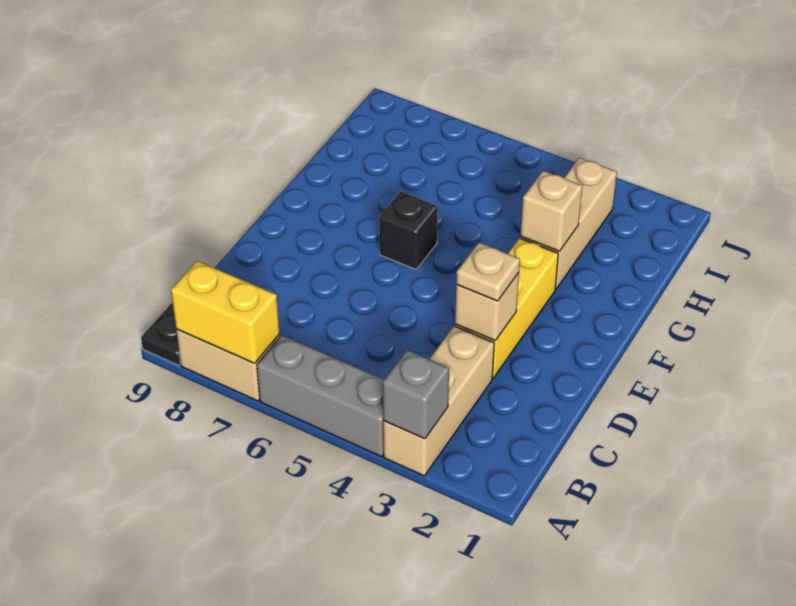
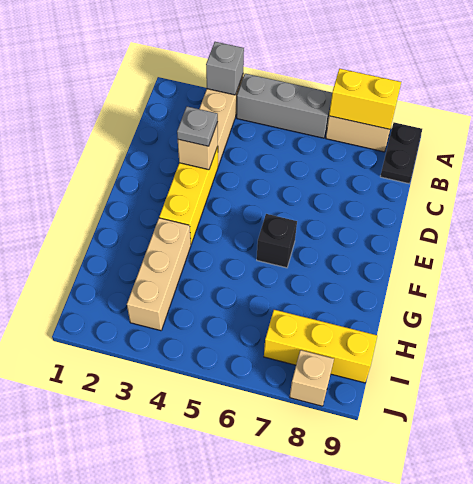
tan plate D3 level 3 -> grey plate D3 level 3
tan brick G3 level 2 -> tan brick J8 level 1
none -> yellow brick I7:I9 level 1

